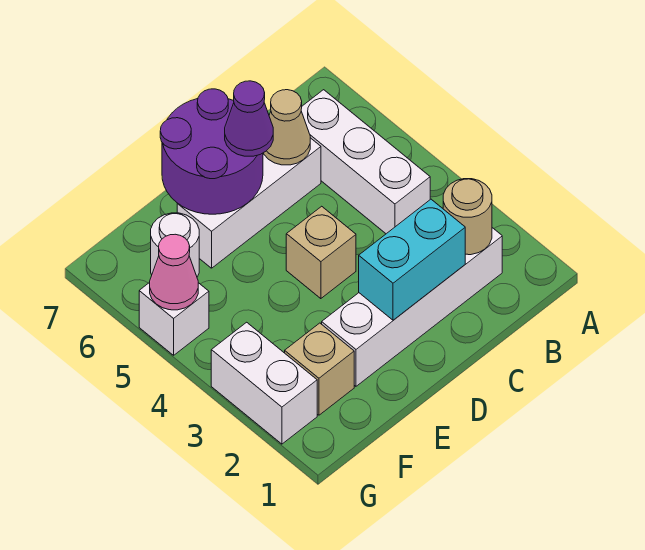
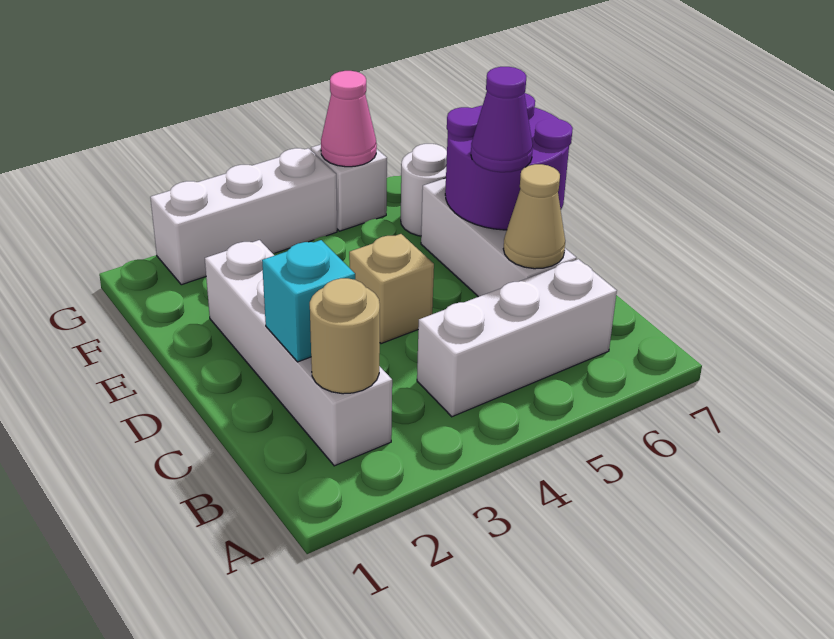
cyan brick C2:D2 level 2 -> cyan brick C2 level 2
tan brick F2 level 1 -> none
white brick G2:G3 level 1 -> white brick G2:G4 level 1

